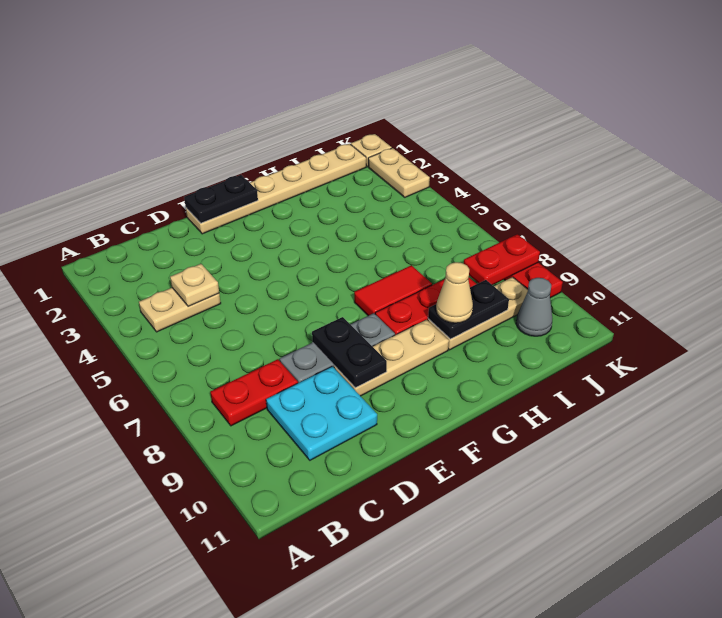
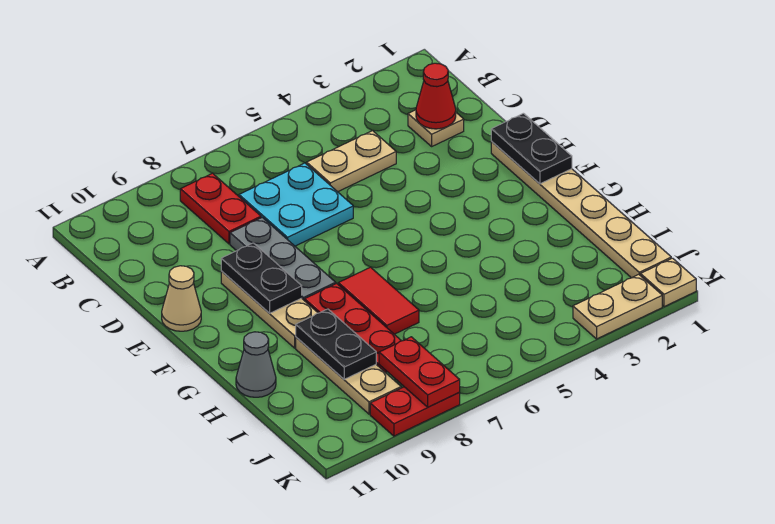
tan plate B4:C4 level 1 -> tan plate C4:C5 level 1
none -> red cone C2 level 2
tan plate C4 level 2 -> tan plate C2 level 1
cyan plate C9:D10 level 1 -> cyan plate C6:D7 level 1
black plate E8:E9 level 2 -> black plate E9:F9 level 2
tan cone H9 level 3 -> tan cone E11 level 1
grey cone J10 level 1 -> grey cone H11 level 1

